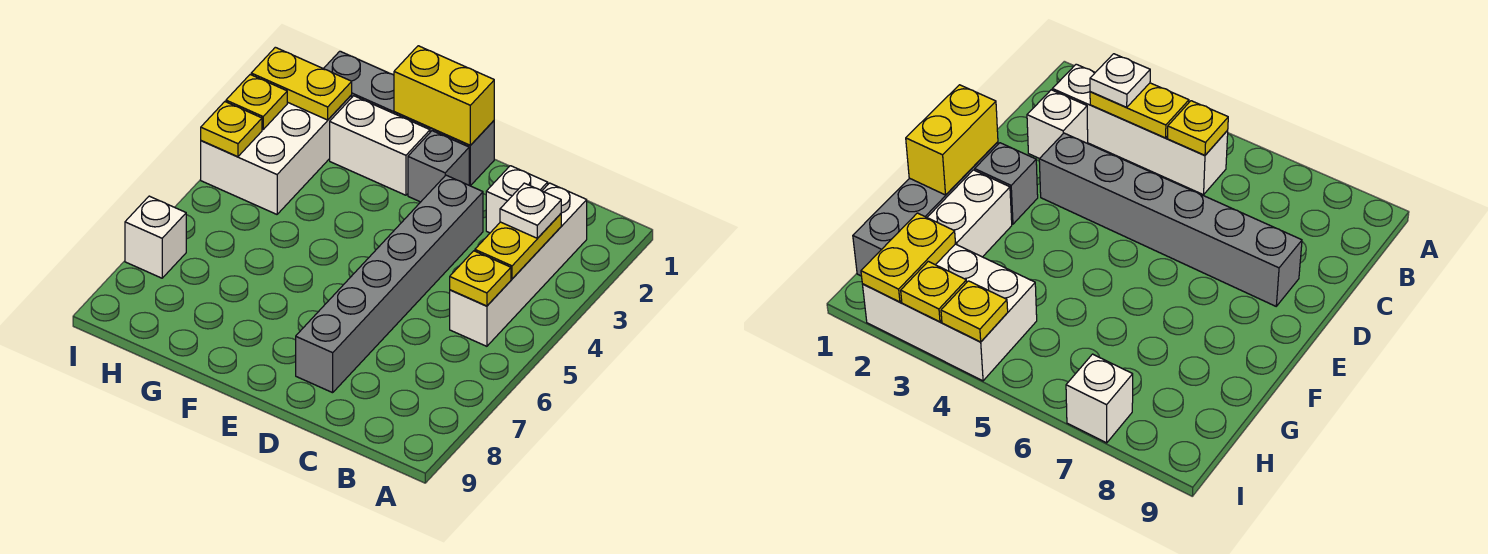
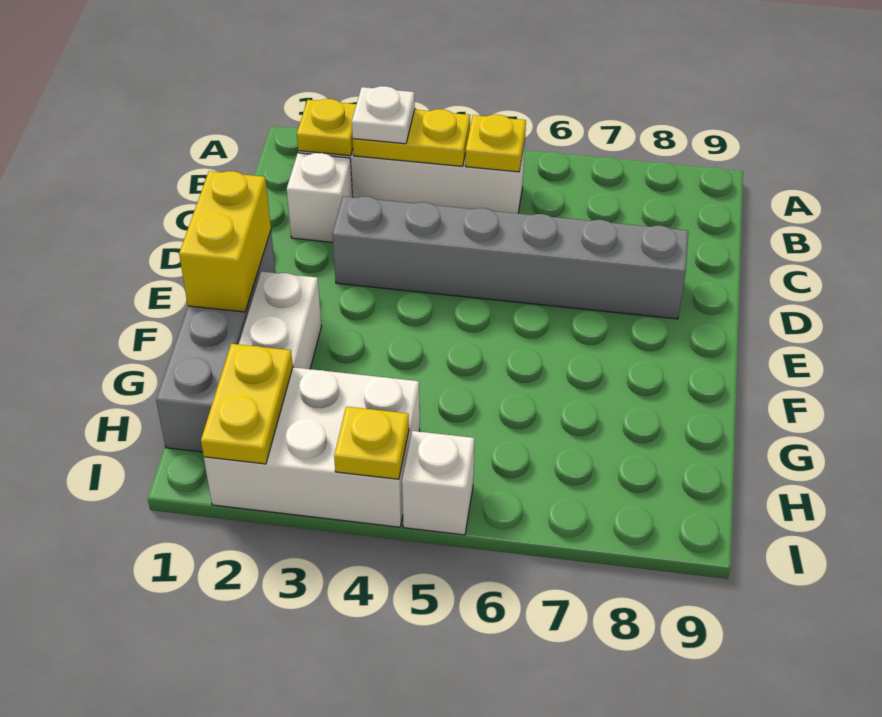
grey brick E2 level 1 -> none
yellow plate I3 level 2 -> yellow plate B2 level 2
white brick I7 level 1 -> white brick I5 level 1

